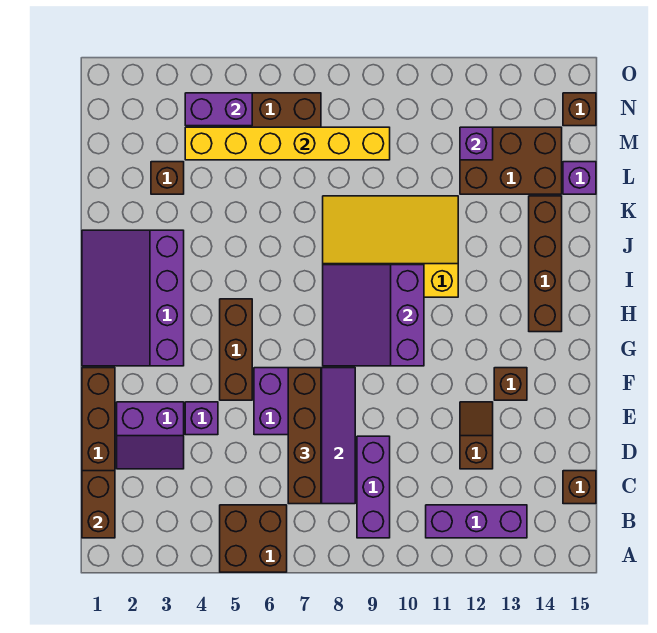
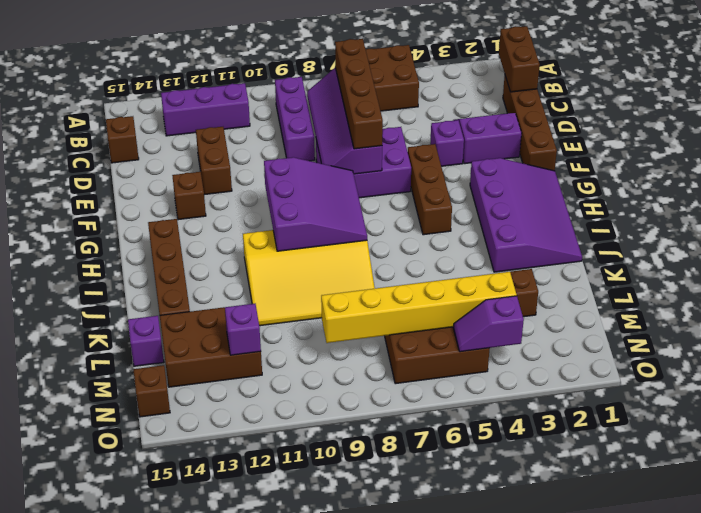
brown slope D12:E12 level 1 top D -> brown brick D12:E12 level 1
purple brick N4:N5 level 2 -> purple slope N4:N5 level 2 top 4

